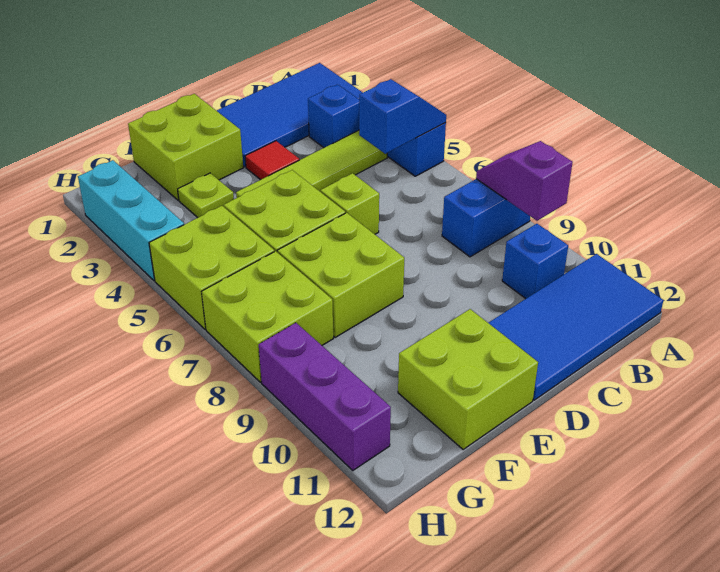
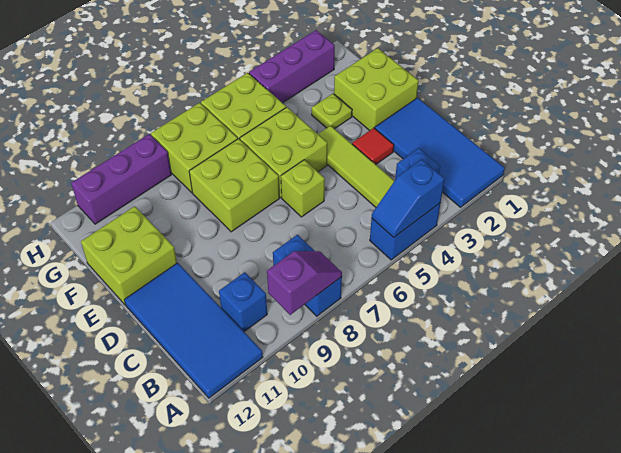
blue slope A5:B5 level 2 top B -> blue slope A4:A5 level 2 top 4
cyan brick H2:H4 level 1 -> purple brick H2:H4 level 1

